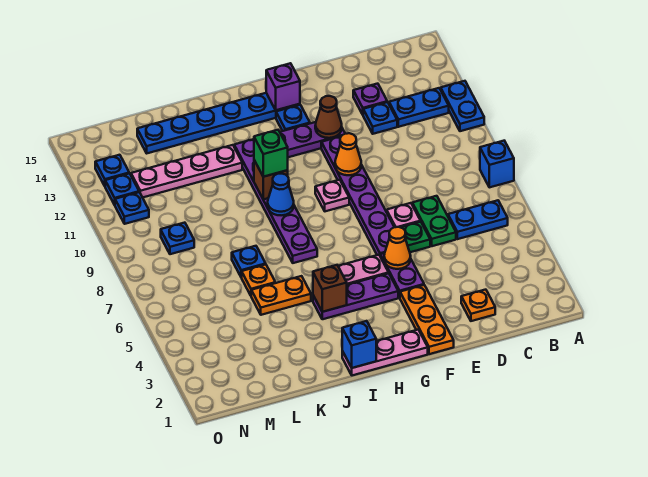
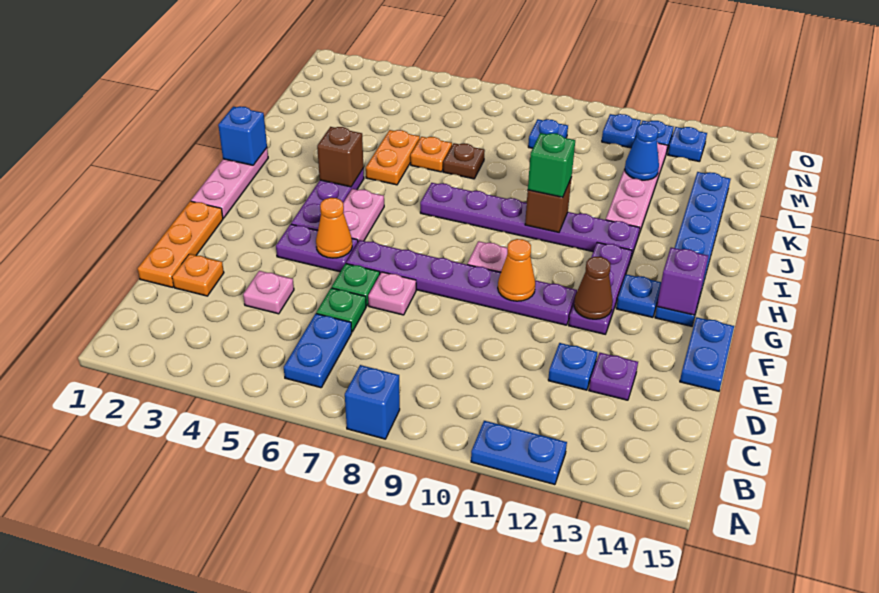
blue plate B12:C12 level 1 -> blue plate E15:F15 level 1
none -> pink plate D4 level 1
green plate D6:D7 level 1 -> green plate D6 level 1
orange plate F1:F3 level 1 -> orange plate D1:F1 level 1
blue cone I9 level 2 -> blue cone L12 level 2
blue plate K7 level 1 -> brown plate K7 level 1

